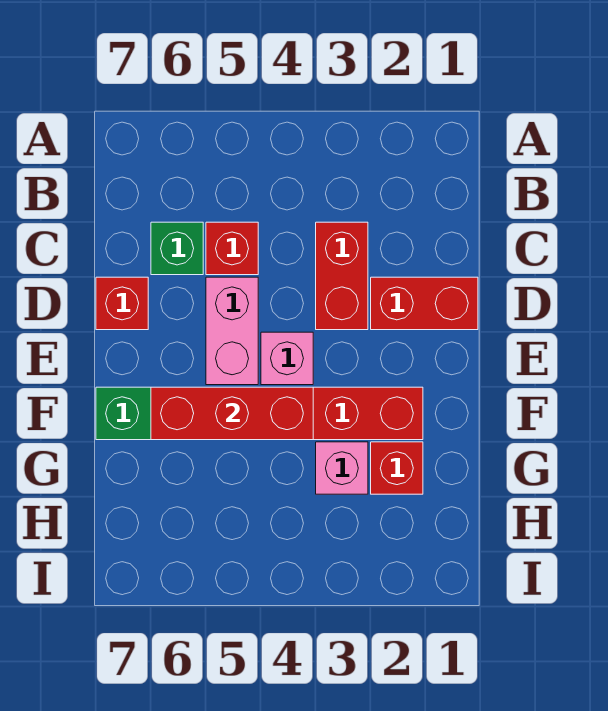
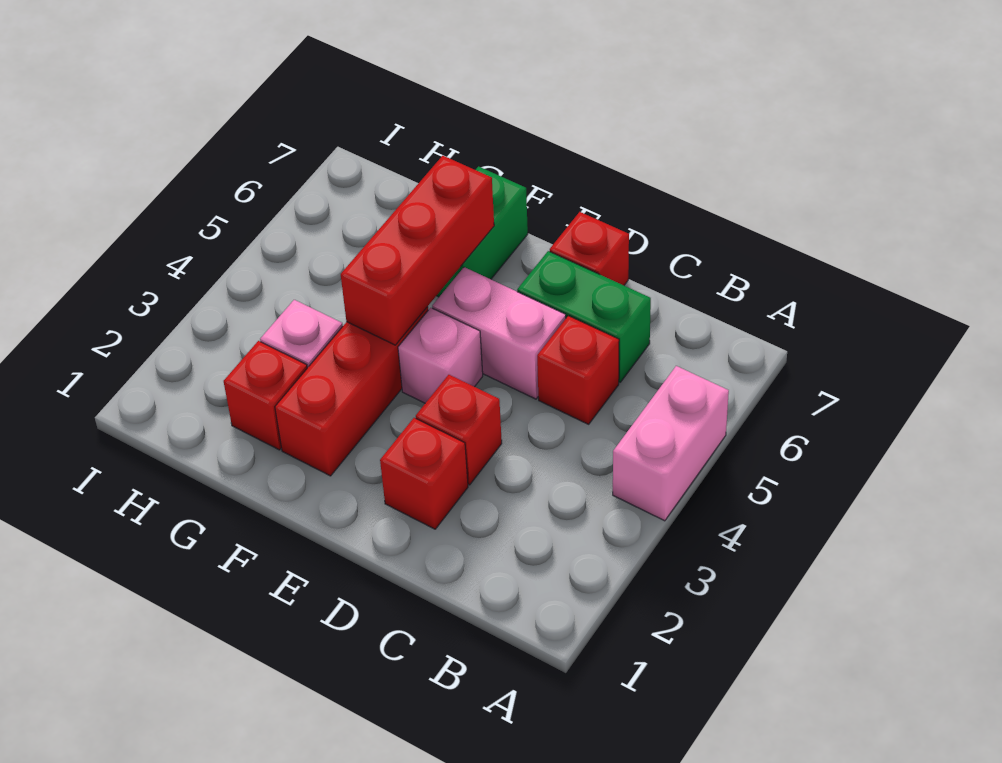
none -> pink brick A4:A5 level 1
red brick C3:D3 level 1 -> red brick D3 level 1
green brick C6 level 1 -> green brick C6:D6 level 1
red brick D1:D2 level 1 -> red brick D2 level 1

